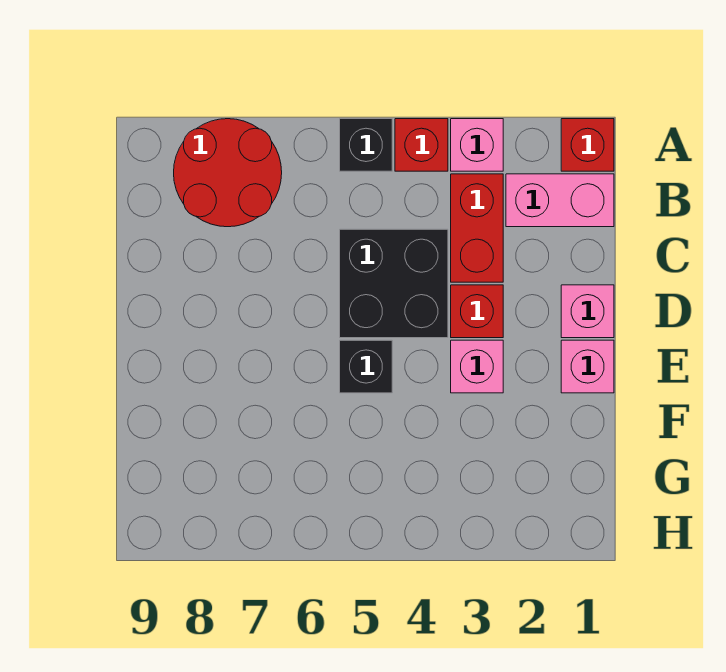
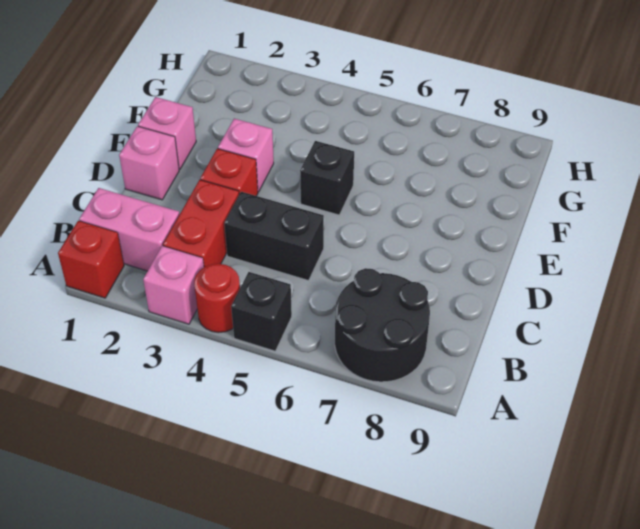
red brick A4 level 1 -> red round brick A4 level 1
red round brick A7:B8 level 1 -> black round brick A7:B8 level 1
black brick C4:D5 level 1 -> black brick C4:C5 level 1

